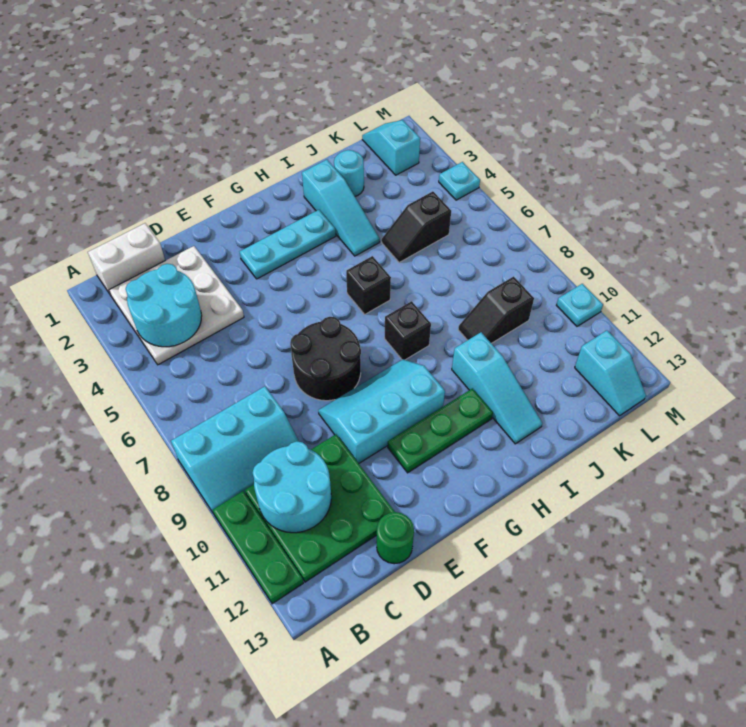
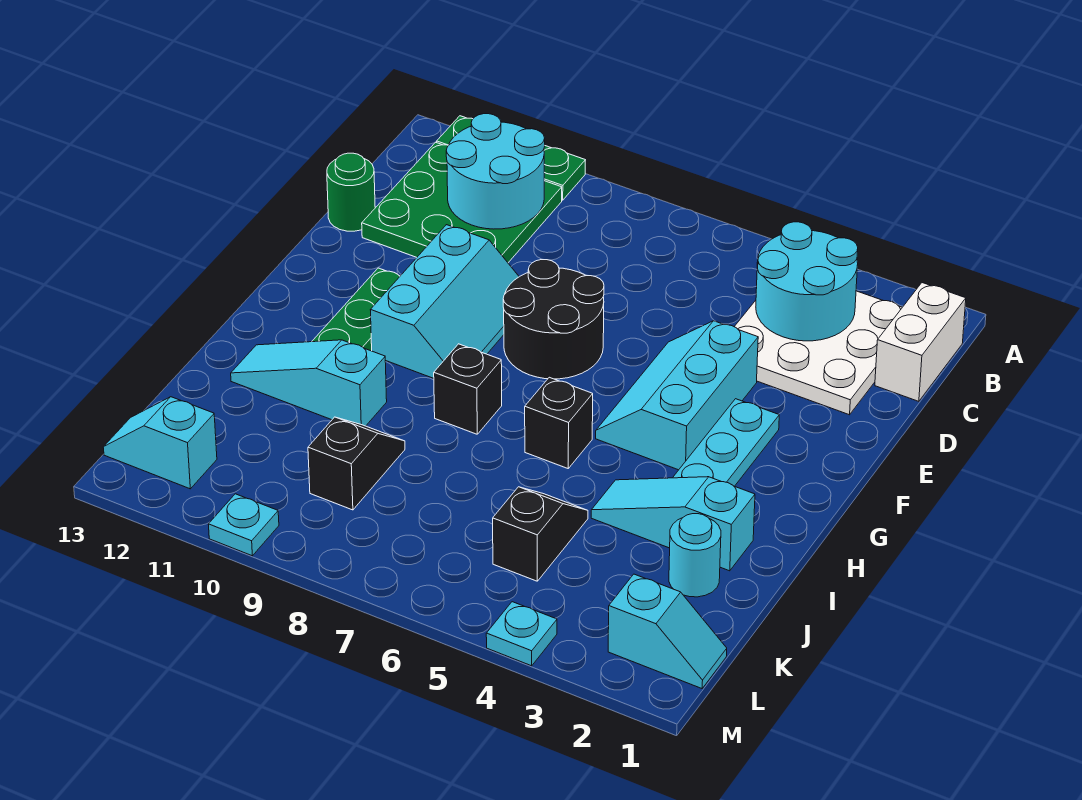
cyan slope A8:C9 level 1 top 8 -> cyan slope E4:G5 level 1 top 4

